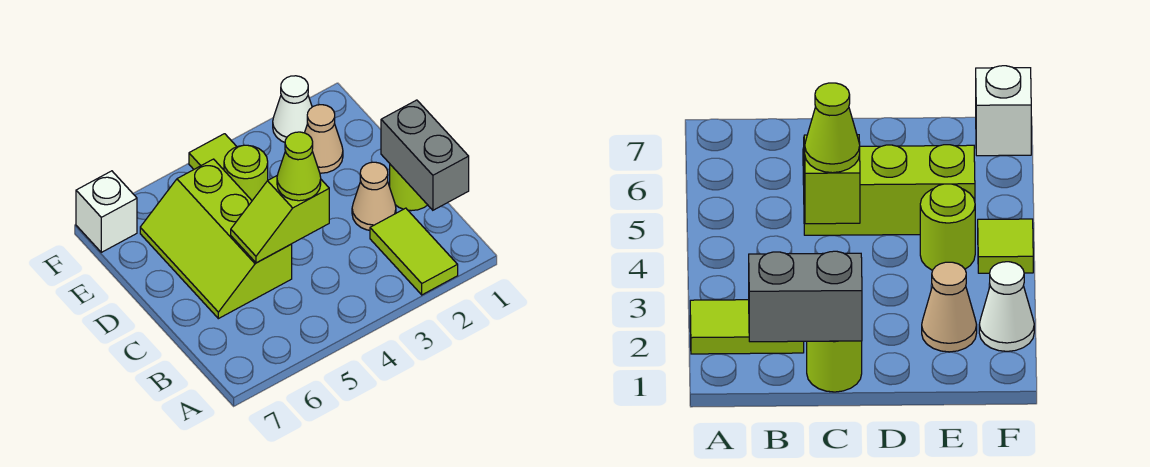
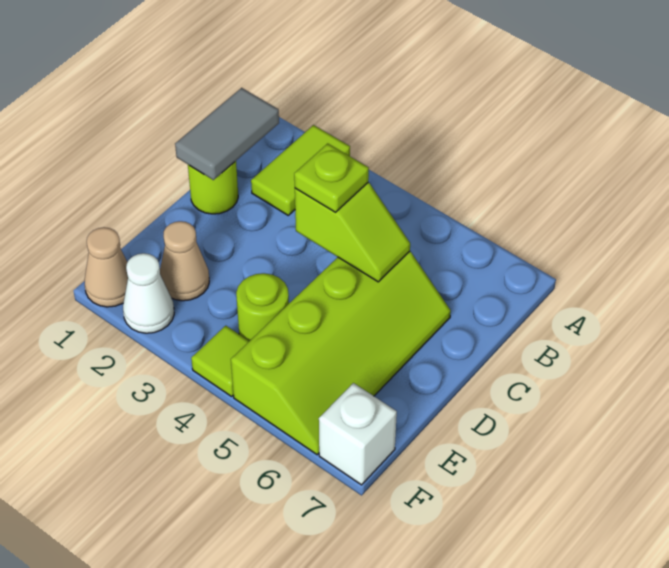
grey brick B1:C1 level 2 -> grey tile B1:C1 level 2
tan cone C2 level 1 -> tan cone F1 level 1
lime cone C4 level 3 -> lime plate C4 level 3
lime slope C5:E6 level 1 top 5 -> lime slope C5:F6 level 1 top 5

